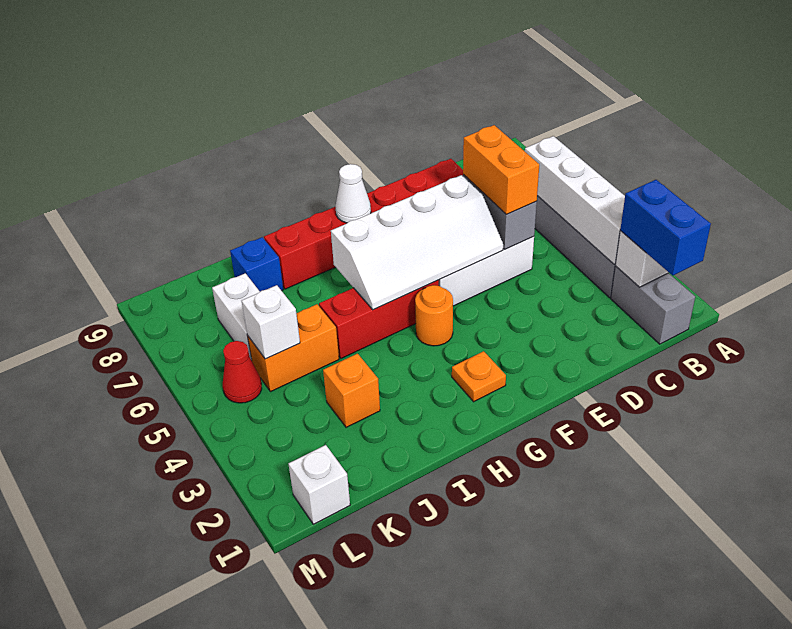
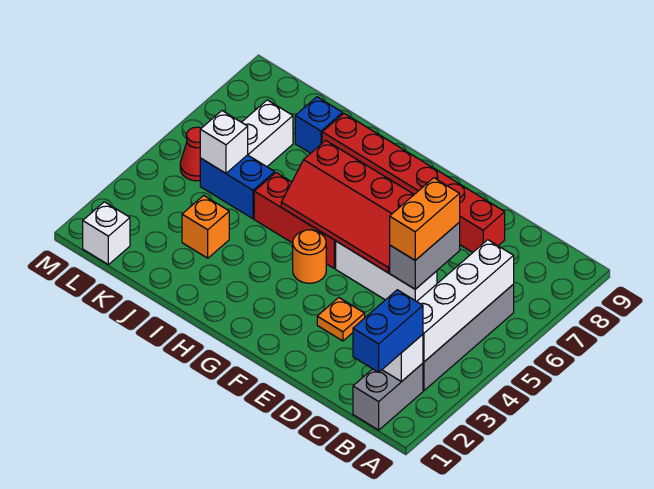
white slope E5:H6 level 2 top 6 -> red slope E5:H6 level 2 top 6
orange plate G2 level 1 -> orange plate E3 level 1
white cone G8 level 2 -> none
orange brick J5:K5 level 1 -> blue brick J5:K5 level 1

